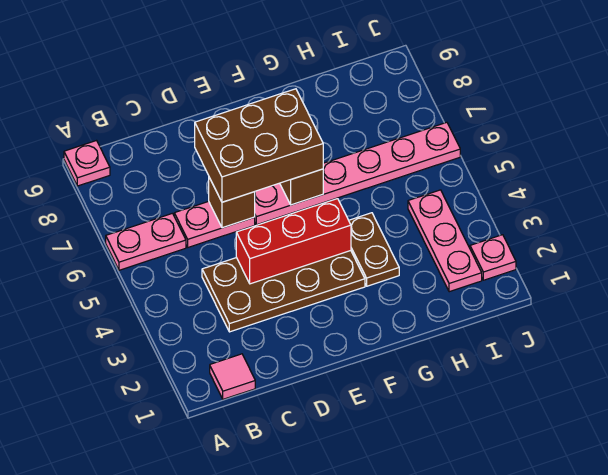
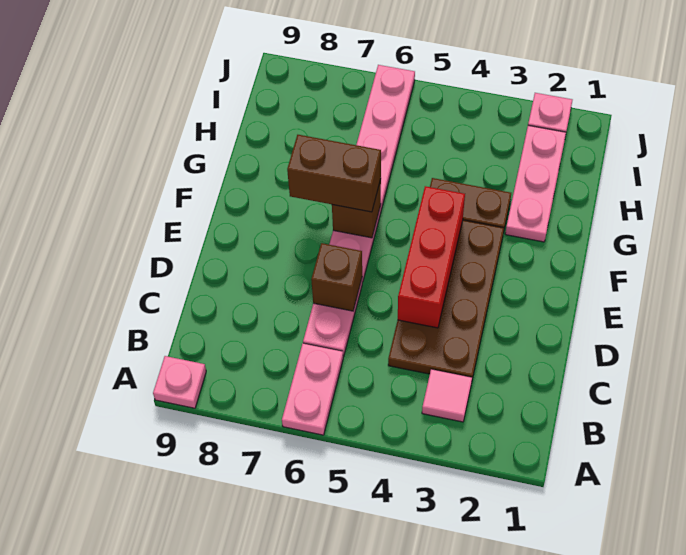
pink tile B1 level 1 -> pink tile B3 level 1
brown brick D6:F7 level 3 -> brown brick F6:F7 level 3
pink plate I2:I4 level 1 -> pink plate G2:I2 level 1

